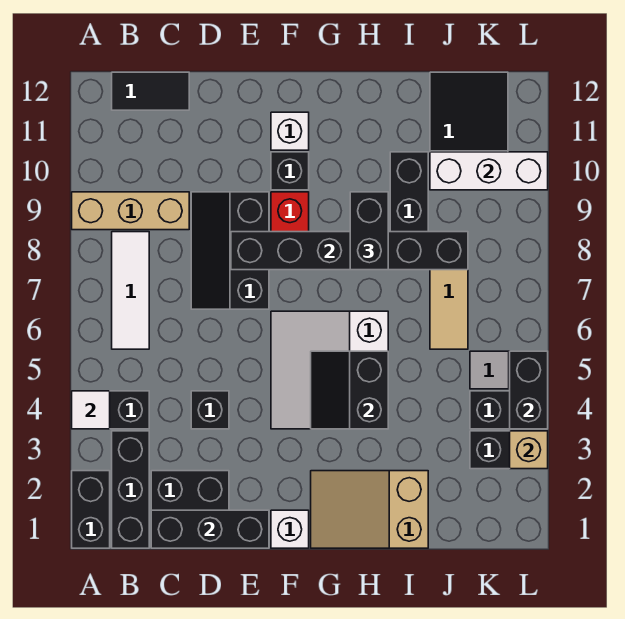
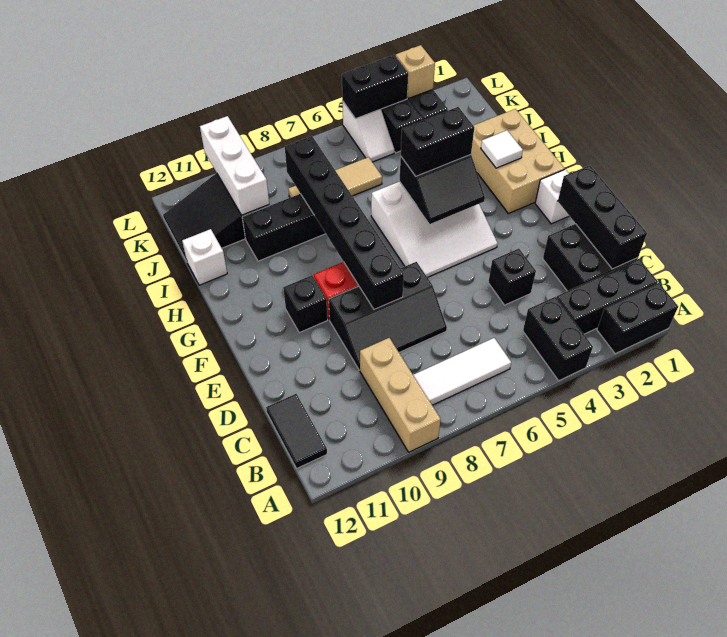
white tile A4 level 2 -> white tile H2 level 2
white brick F11 level 1 -> white brick I12 level 1
tan slope G1:I2 level 1 top I -> tan brick G1:I2 level 1
black brick H8:H9 level 3 -> black brick H4:H5 level 3

